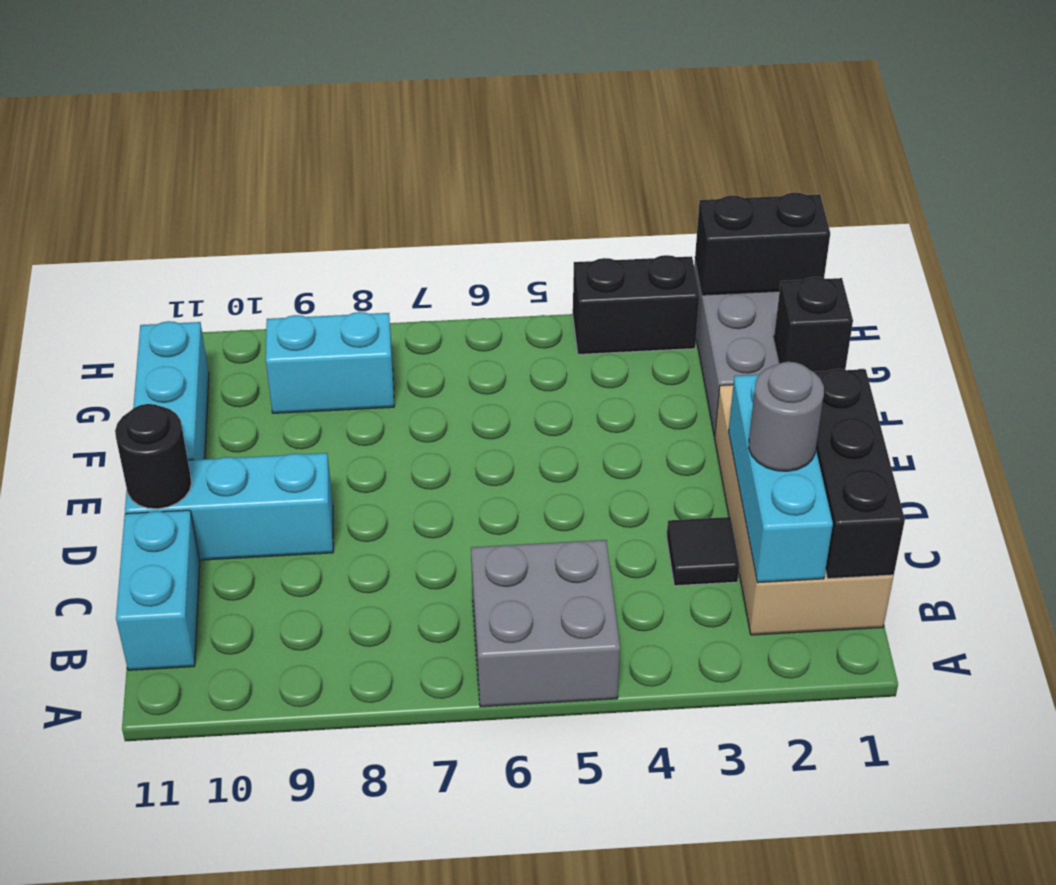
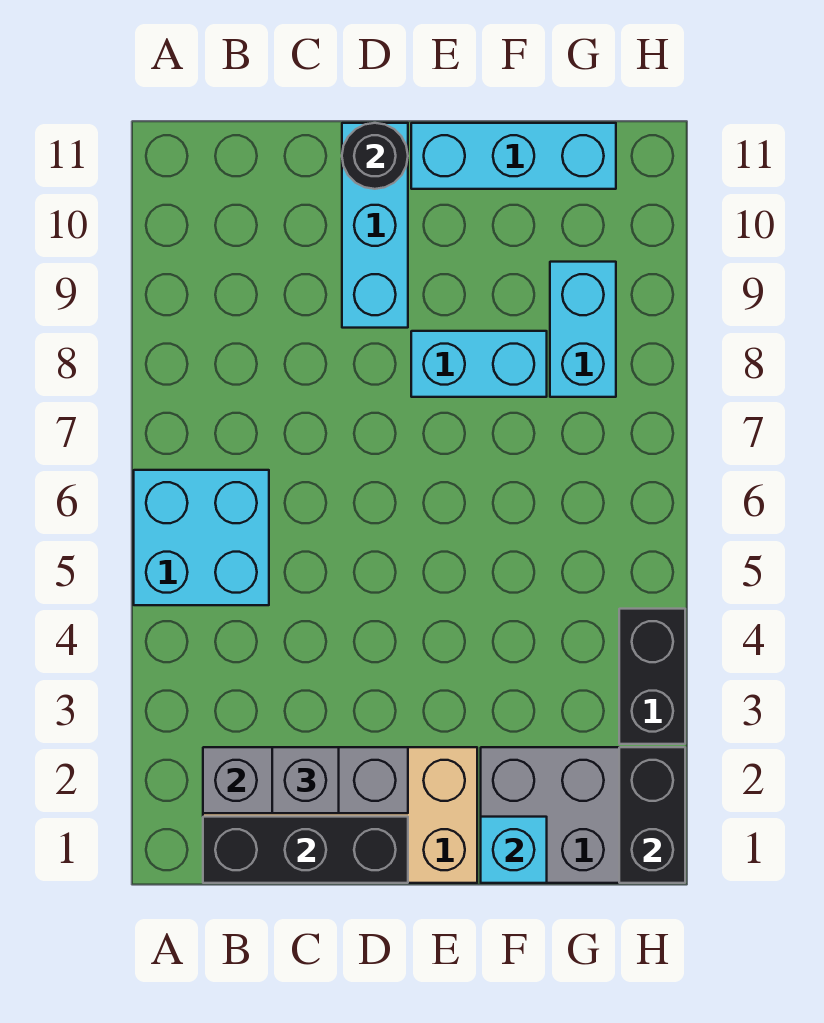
grey brick A5:B6 level 1 -> cyan brick A5:B6 level 1
cyan brick B2:D2 level 2 -> grey brick B2:D2 level 2
cyan brick B11:C11 level 1 -> cyan brick E8:F8 level 1
grey round brick C2 level 3 -> grey brick C2 level 3
black tile C3 level 1 -> none
black brick F1 level 2 -> cyan brick F1 level 2

